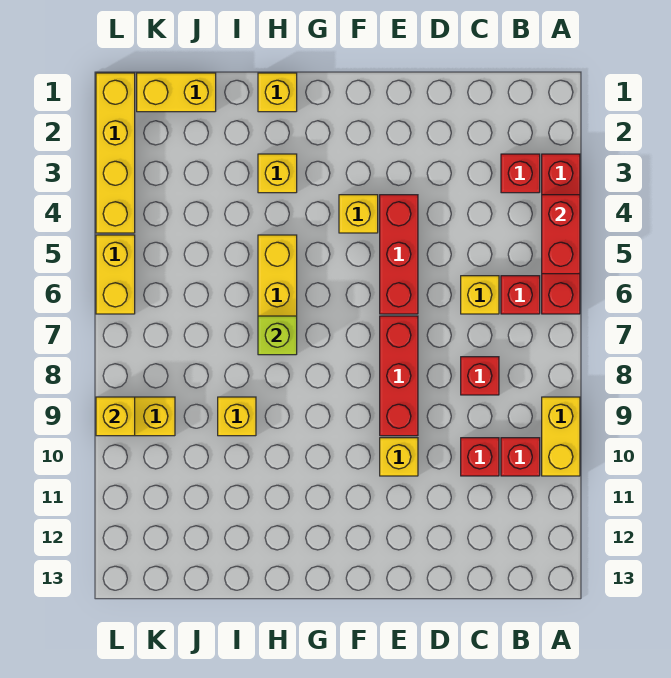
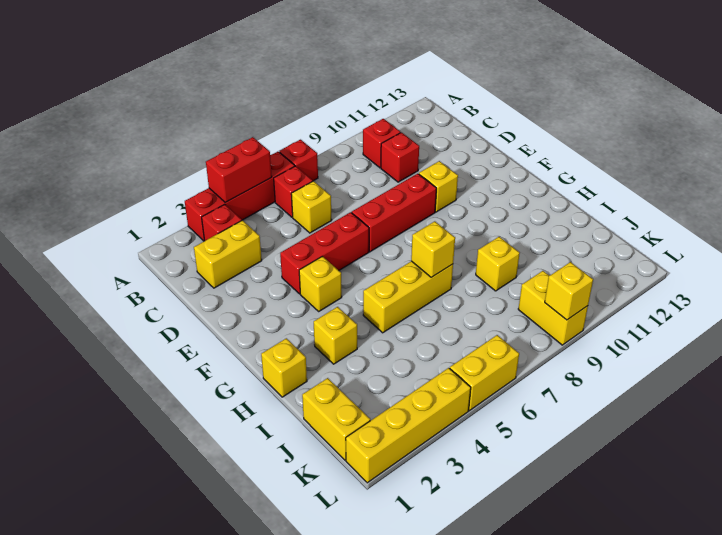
yellow brick A9:A10 level 1 -> yellow brick C2:C3 level 1
red brick C8 level 1 -> red brick A7 level 1
lime brick H7 level 2 -> yellow brick H7 level 2

